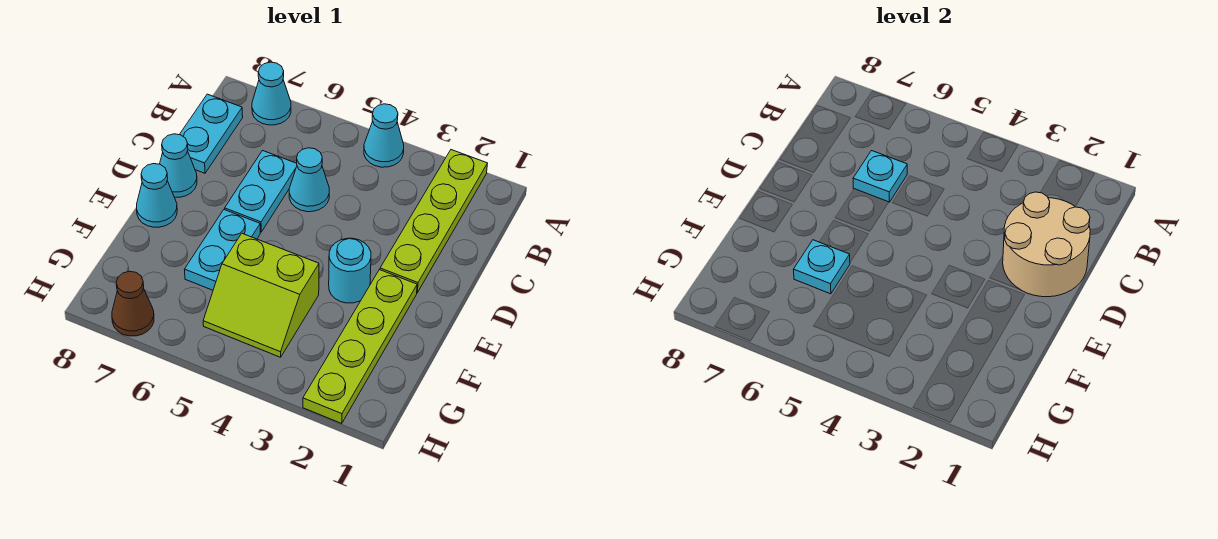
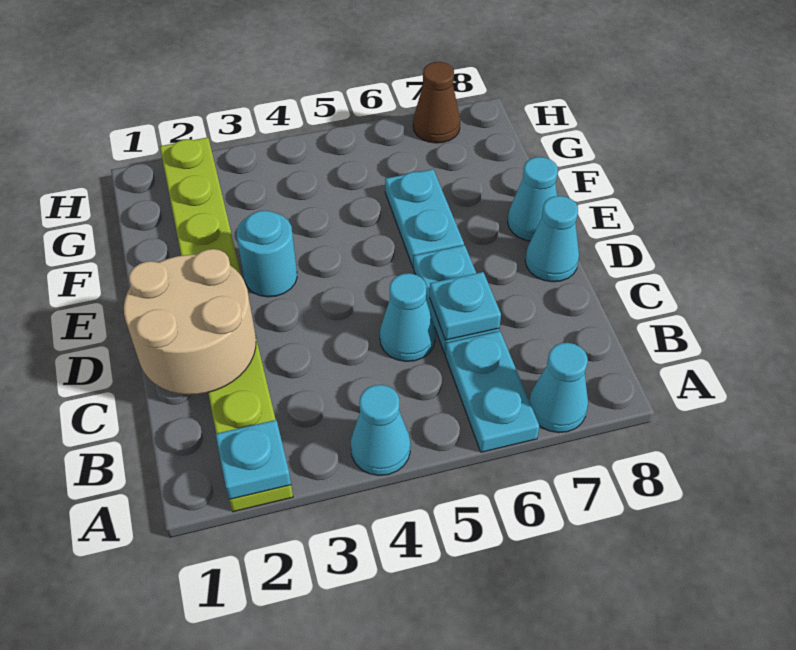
cyan plate B8:C8 level 1 -> cyan plate A6:B6 level 1
lime slope F4:G5 level 1 top F -> none
cyan plate F6 level 2 -> cyan plate A2 level 2

